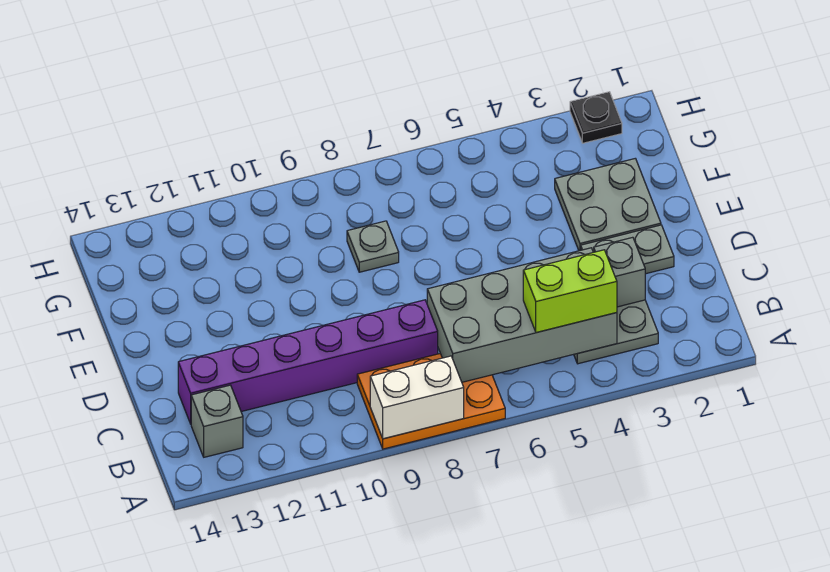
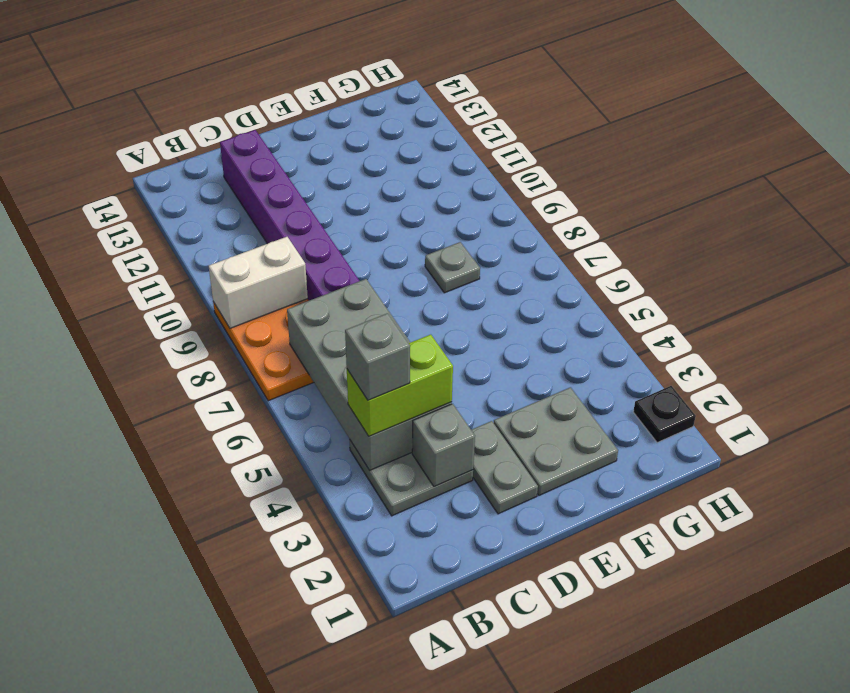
white brick A8:A9 level 2 -> white brick A9:B9 level 2
lime brick B4:B5 level 3 -> lime brick B4:C4 level 3
grey brick B13 level 1 -> grey brick B4 level 4

